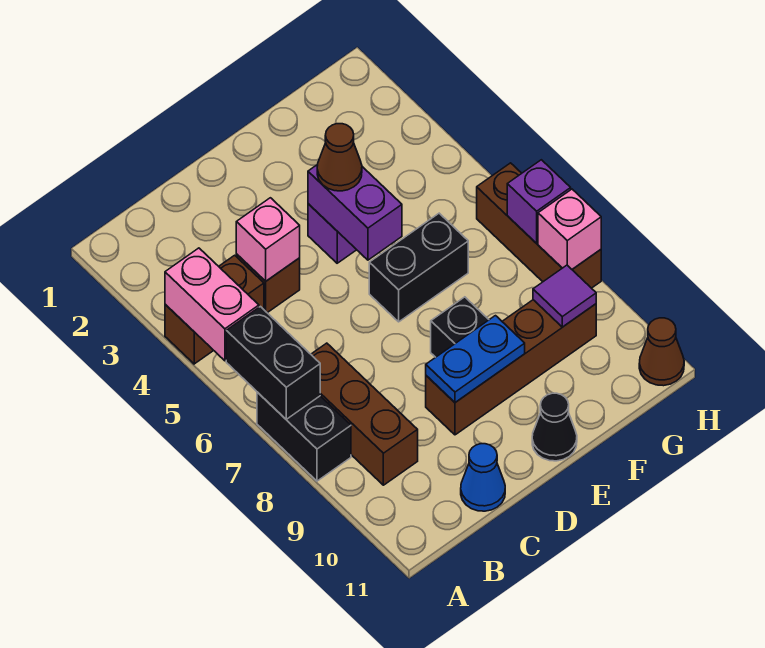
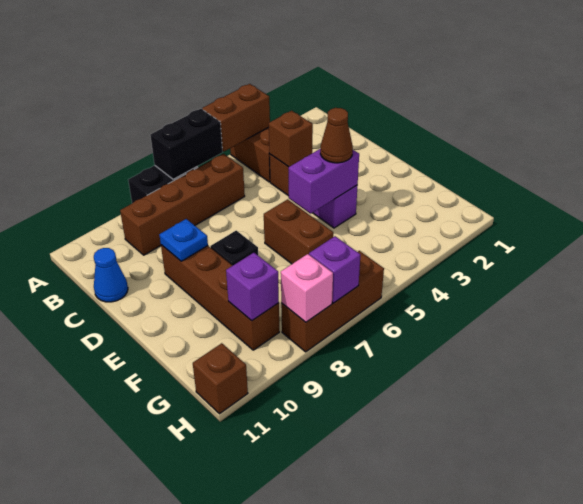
pink brick A4:A5 level 2 -> brown brick A4:A5 level 2
brown brick B7:B9 level 1 -> brown brick B6:B9 level 1
pink brick C4 level 2 -> brown brick C4 level 2
blue plate D9:E9 level 2 -> blue plate D9 level 2
black brick E6:F6 level 1 -> brown brick E6:F6 level 1
black cone E11 level 1 -> none
purple tile G9 level 2 -> purple brick G9 level 2
brown cone H11 level 1 -> brown brick H11 level 1

